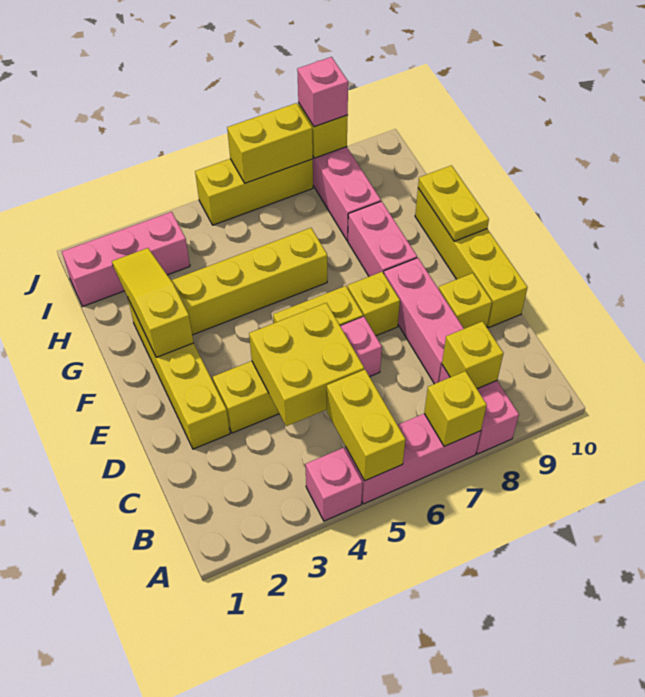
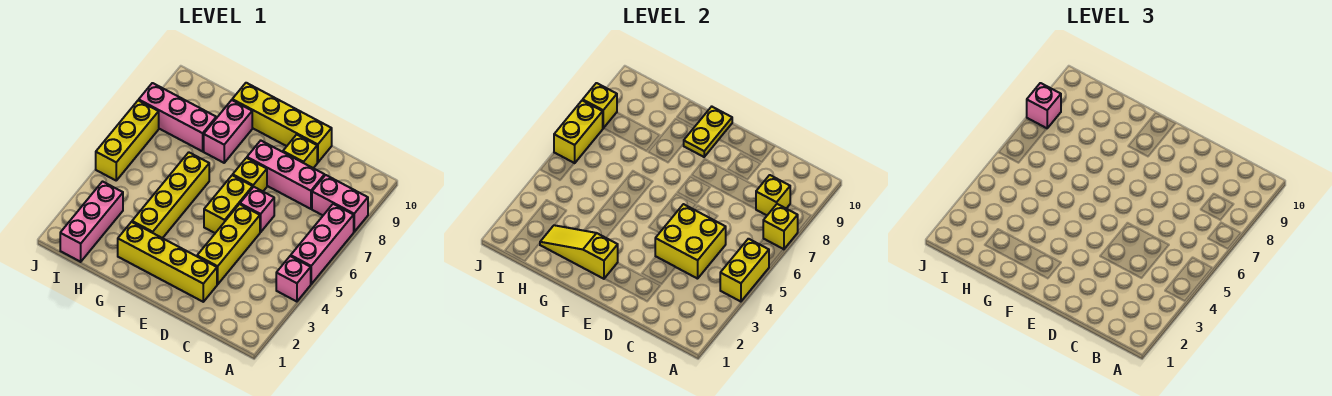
yellow brick A5:B5 level 2 -> yellow brick A4:A5 level 2
pink brick F8:G8 level 1 -> pink brick G8:G9 level 1
yellow plate F10:G10 level 2 -> yellow plate F9:F10 level 2

